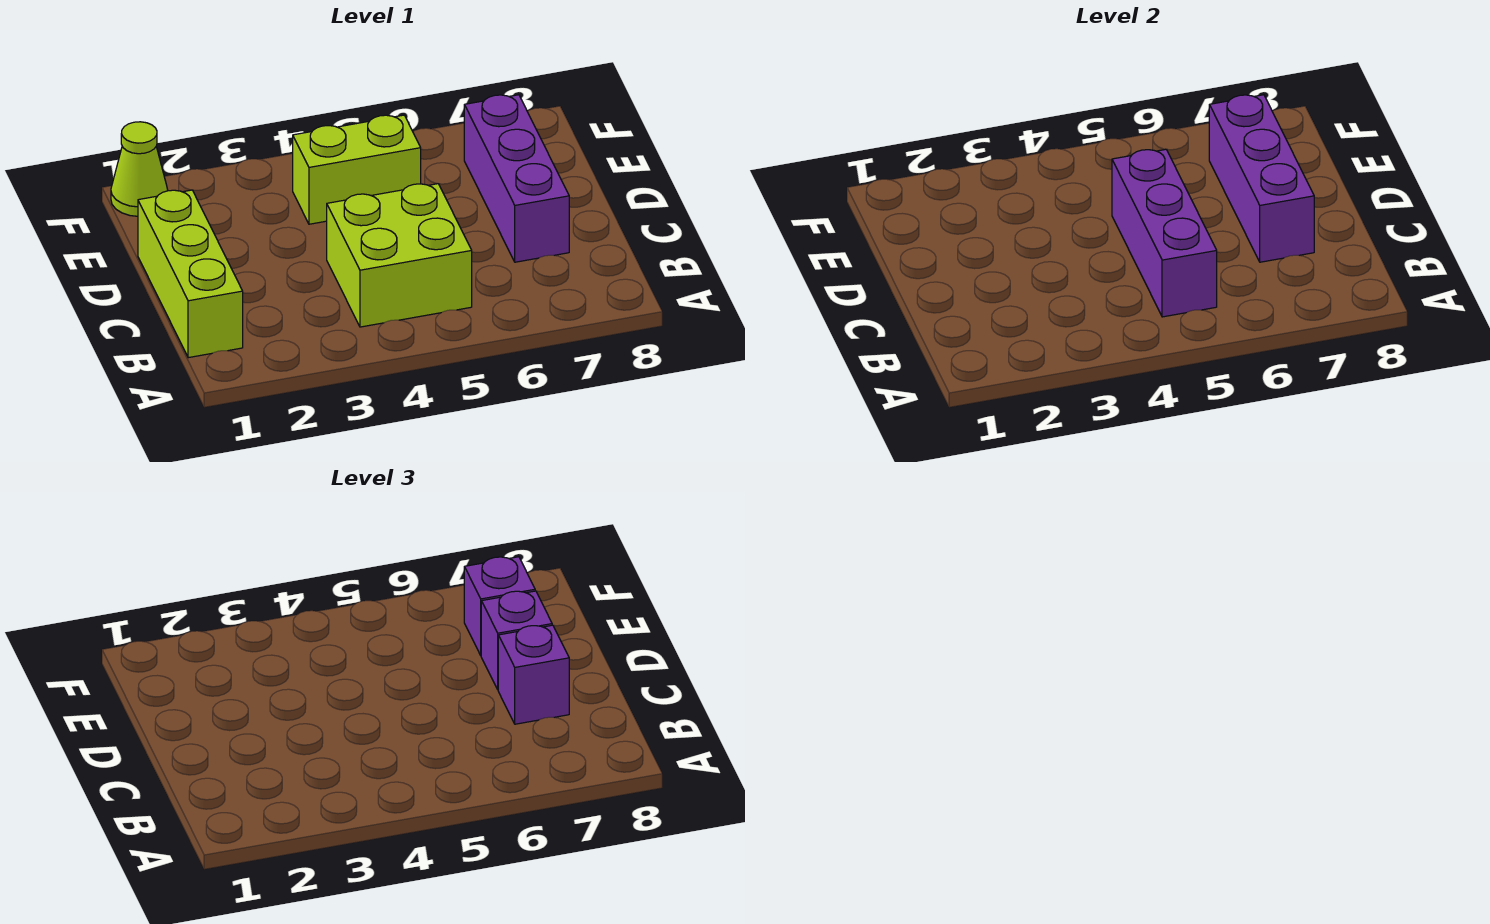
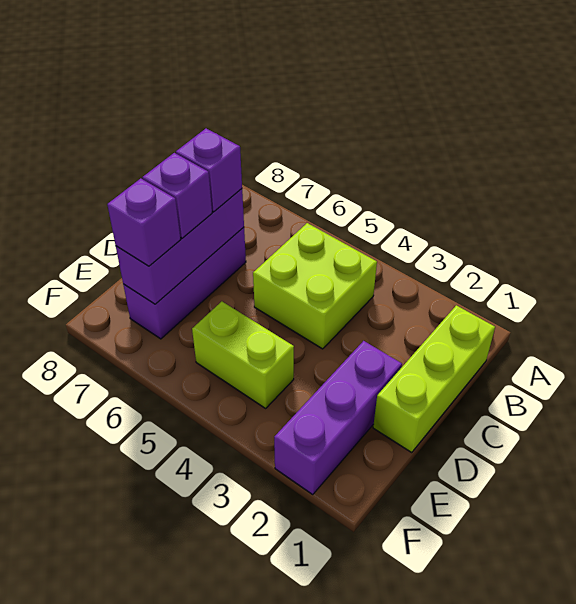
purple brick B5:D5 level 2 -> purple brick D2:F2 level 1
lime cone F1 level 1 -> none

